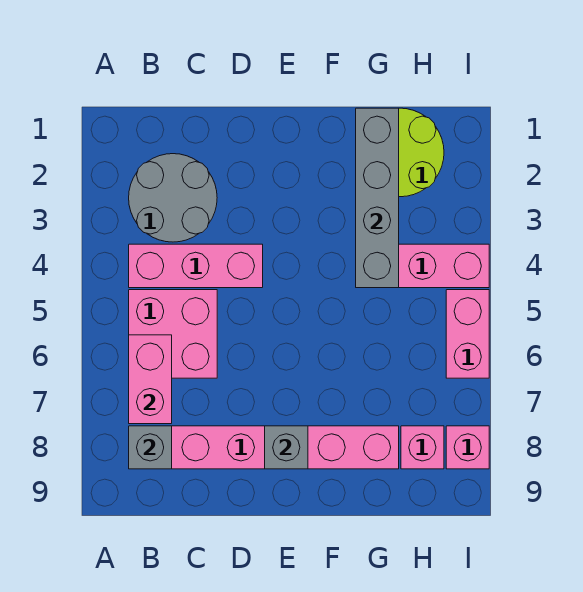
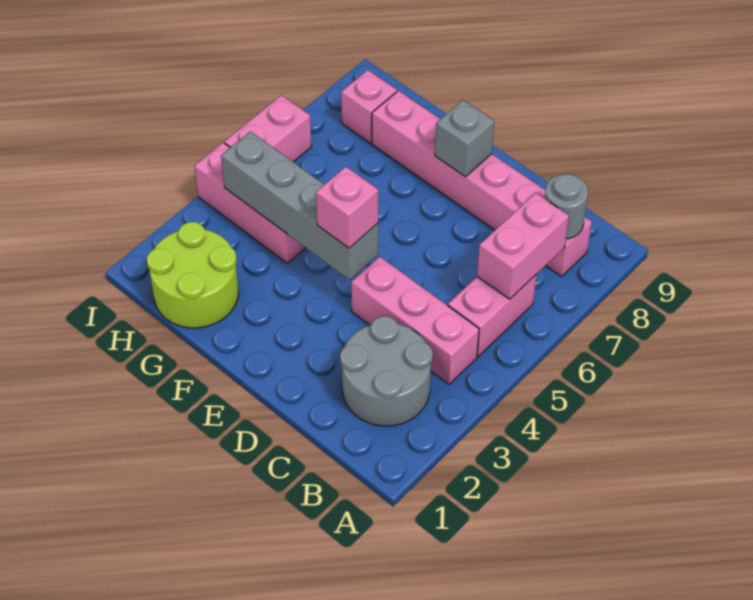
pink brick B5:C6 level 1 -> pink brick B5:B6 level 1
grey brick B8 level 2 -> grey round brick B8 level 2
grey brick G1:G4 level 2 -> grey brick E4:H4 level 2
pink brick I8 level 1 -> pink brick E4 level 3

